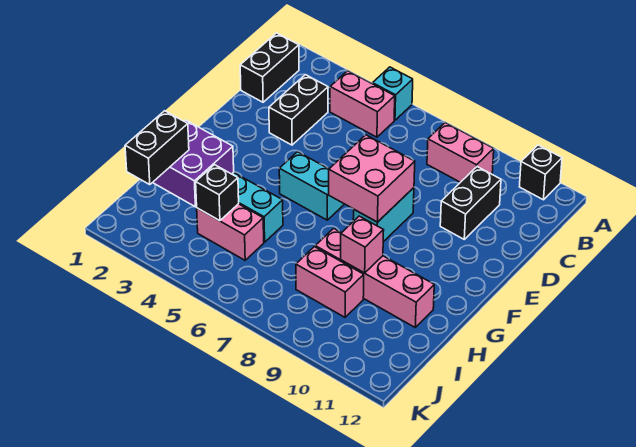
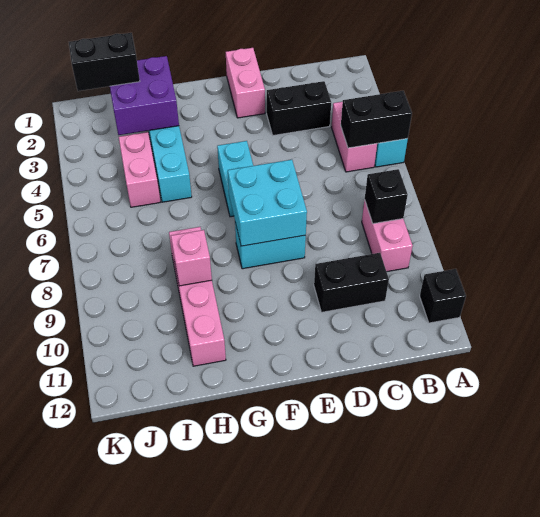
black brick B1:C1 level 1 -> black brick A5:B5 level 2
pink brick E7:F8 level 2 -> cyan brick E7:F8 level 2
black brick I4 level 2 -> black brick B8 level 2
pink brick I8:I9 level 1 -> pink brick E1:E2 level 1

